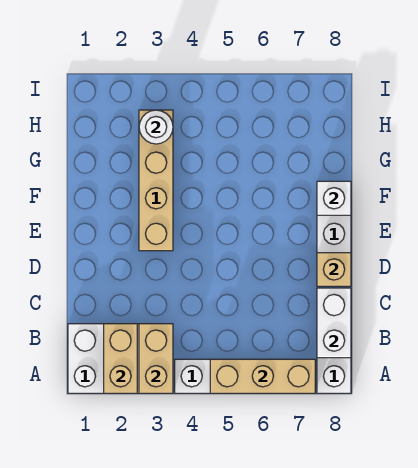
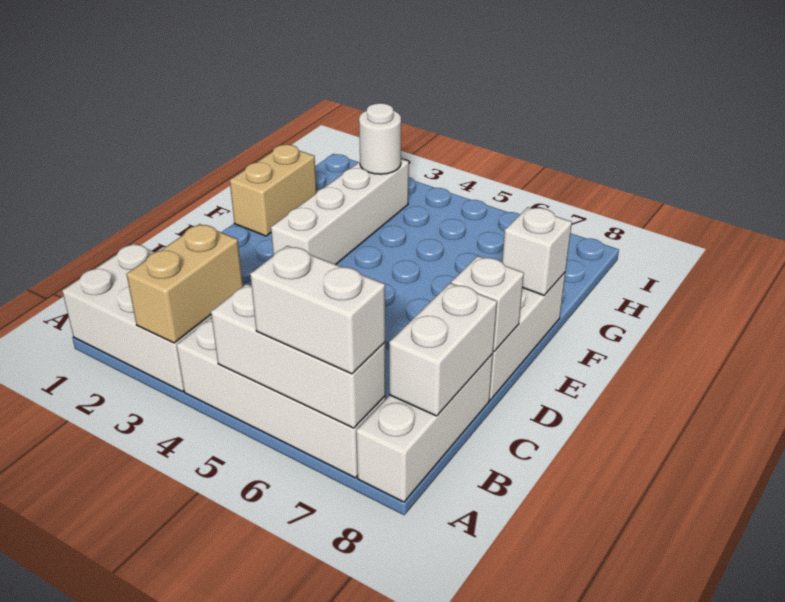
tan brick A2:B2 level 2 -> tan brick F1:G1 level 1
tan brick A5:A7 level 2 -> white brick A5:A7 level 2
none -> white brick A6:A7 level 3
tan brick D8 level 2 -> white brick D8 level 2
tan brick E3:H3 level 1 -> white brick E3:H3 level 1

